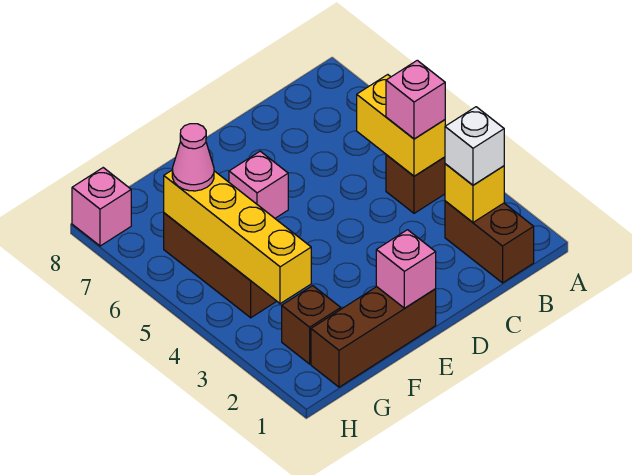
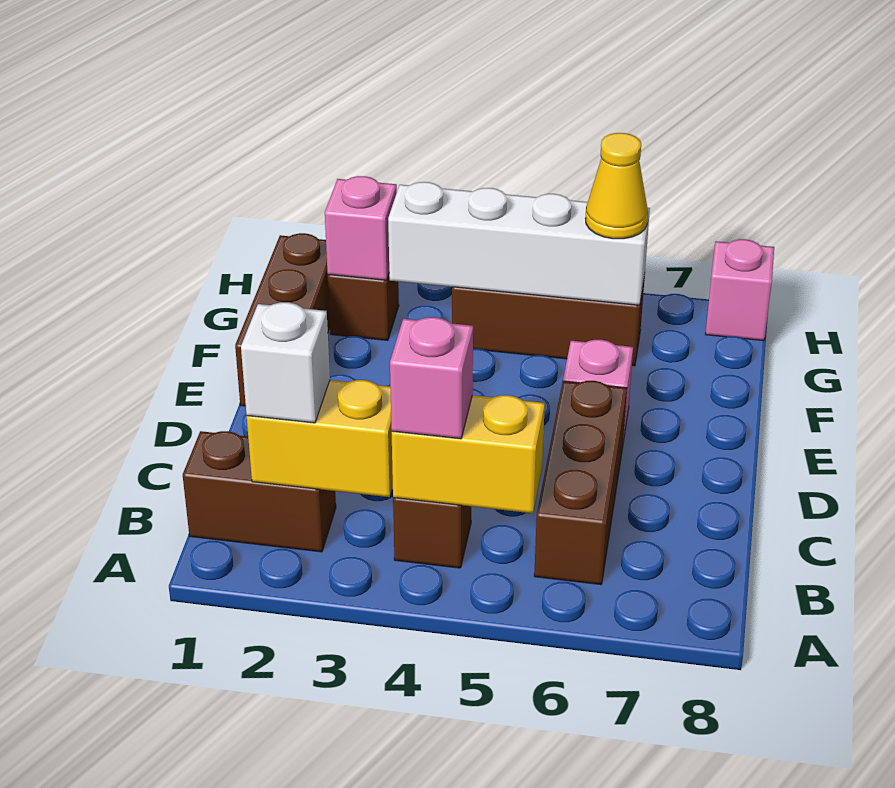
yellow brick B2 level 2 -> yellow brick B2:B3 level 2
none -> brown brick B6:D6 level 1
pink brick E1 level 2 -> pink brick G2 level 2
yellow brick G3:G6 level 2 -> white brick G3:G6 level 2
pink cone G6 level 3 -> yellow cone G6 level 3

